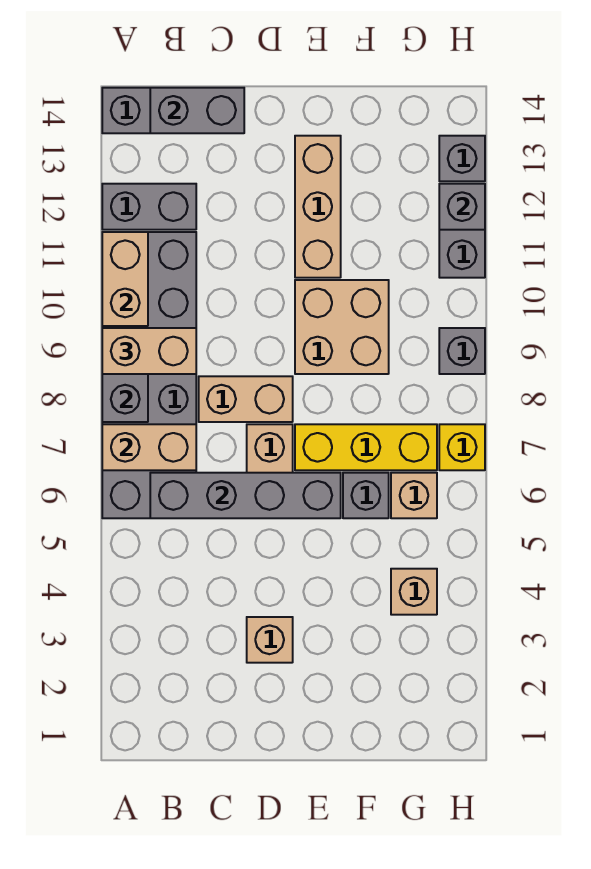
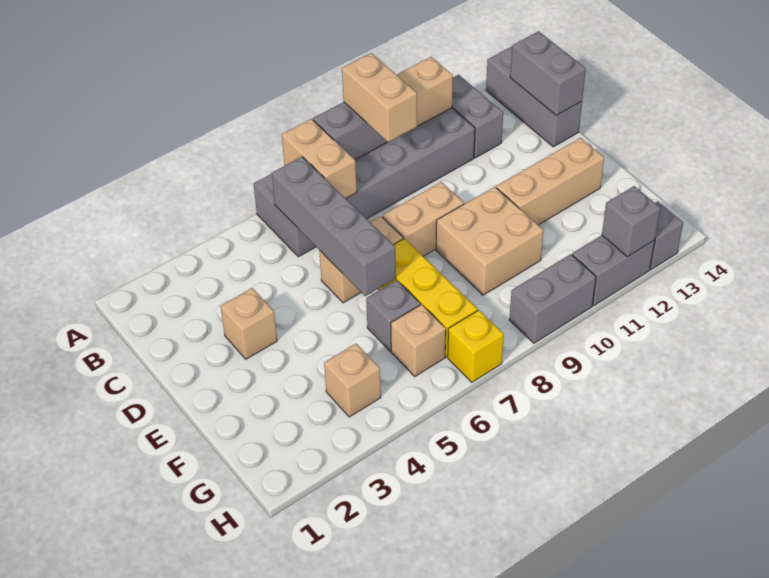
tan brick C8:D8 level 1 -> tan brick D8:D9 level 1
grey brick H9 level 1 -> grey brick H9:H10 level 1

